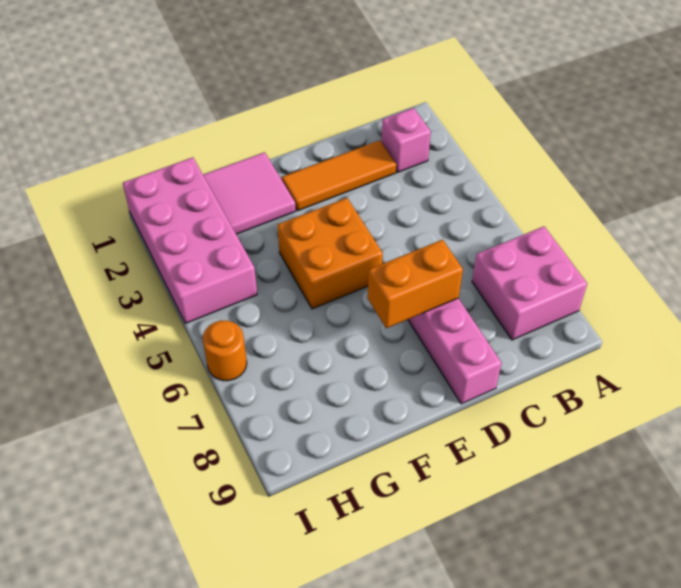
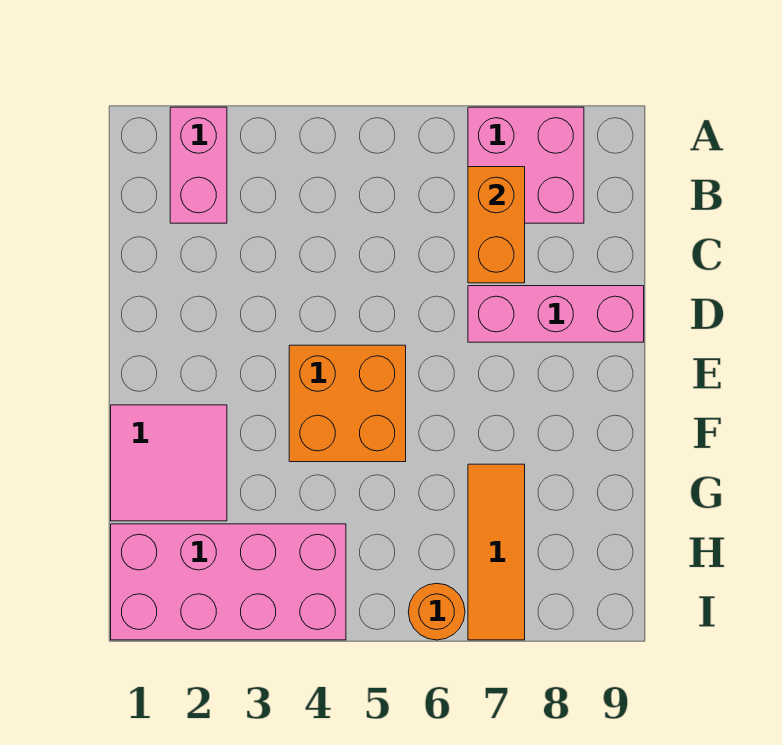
pink brick B2 level 1 -> pink brick A2:B2 level 1
orange tile C2:E2 level 1 -> orange tile G7:I7 level 1
orange brick D7:E7 level 2 -> orange brick B7:C7 level 2

